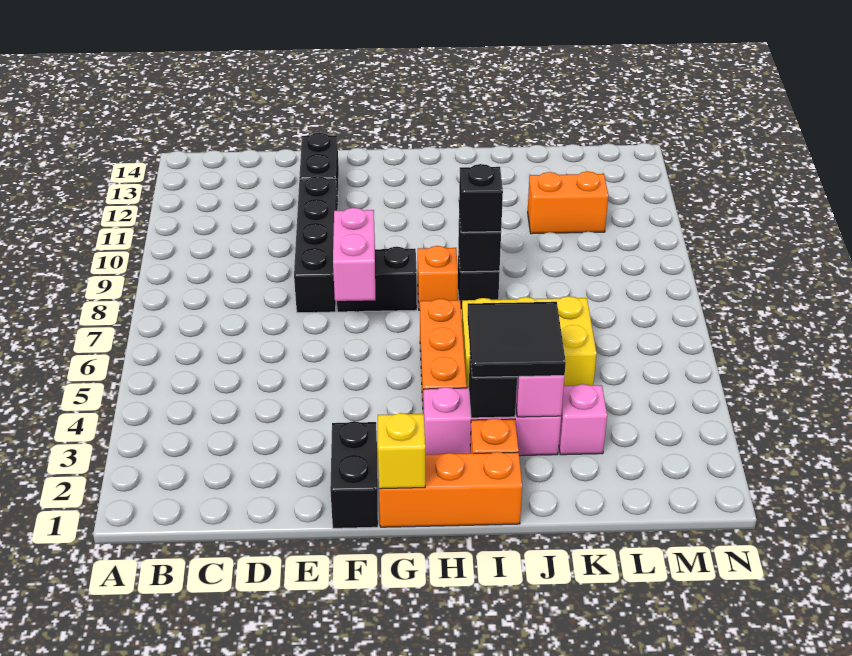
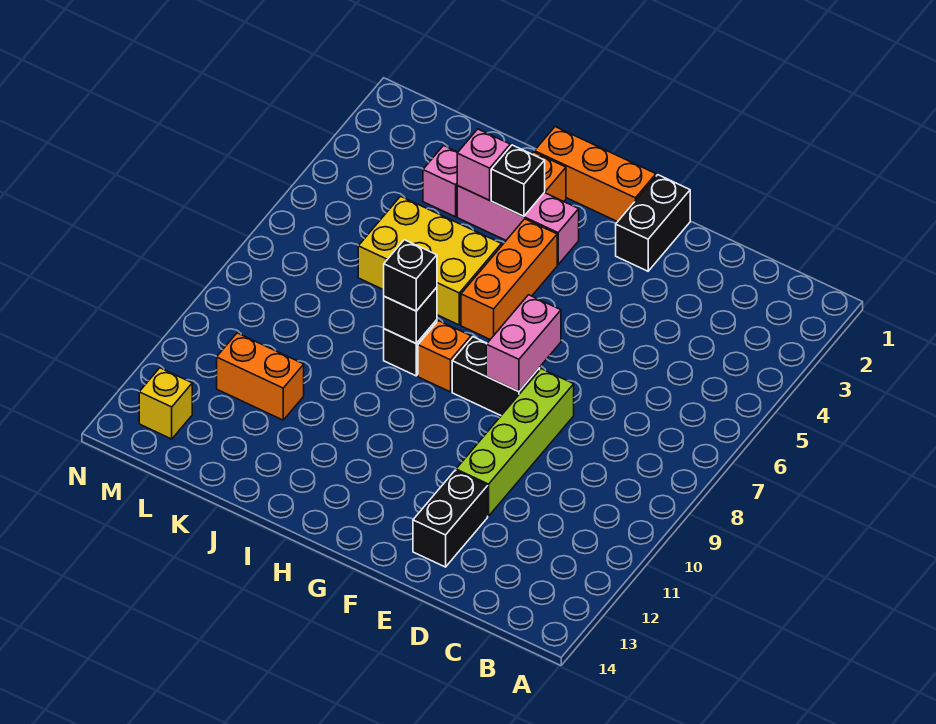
black brick E8:E11 level 1 -> lime brick E8:E11 level 1
yellow brick G1 level 2 -> yellow brick M13 level 1
black tile I3:J4 level 3 -> none

